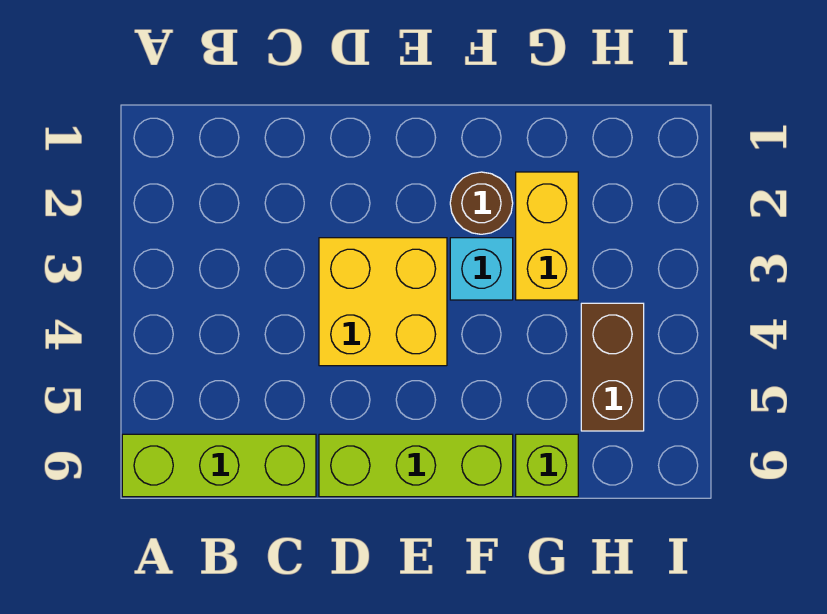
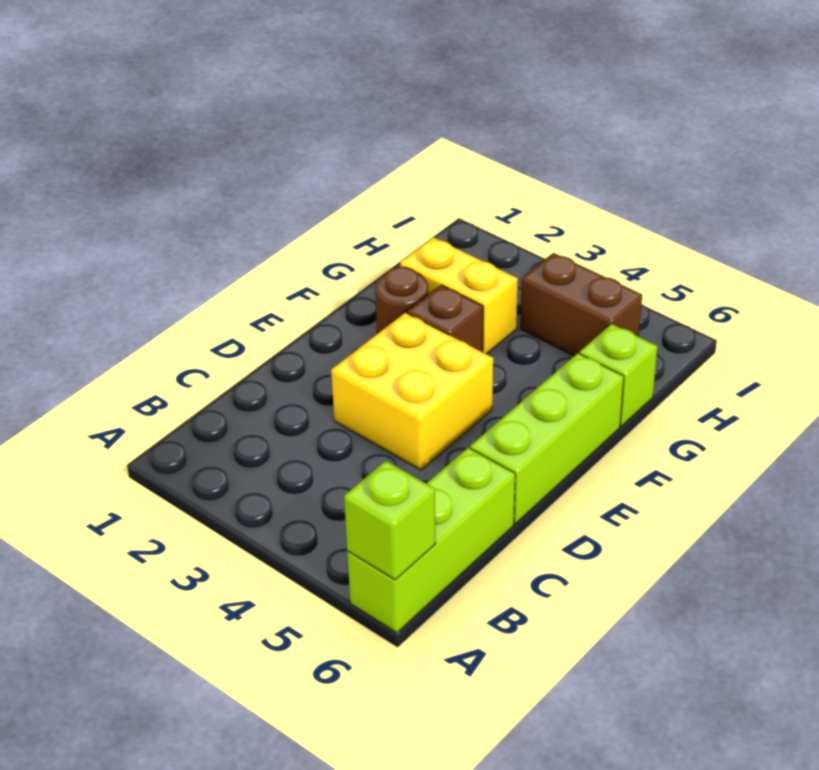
none -> lime brick A6 level 2
cyan brick F3 level 1 -> brown brick F3 level 1

